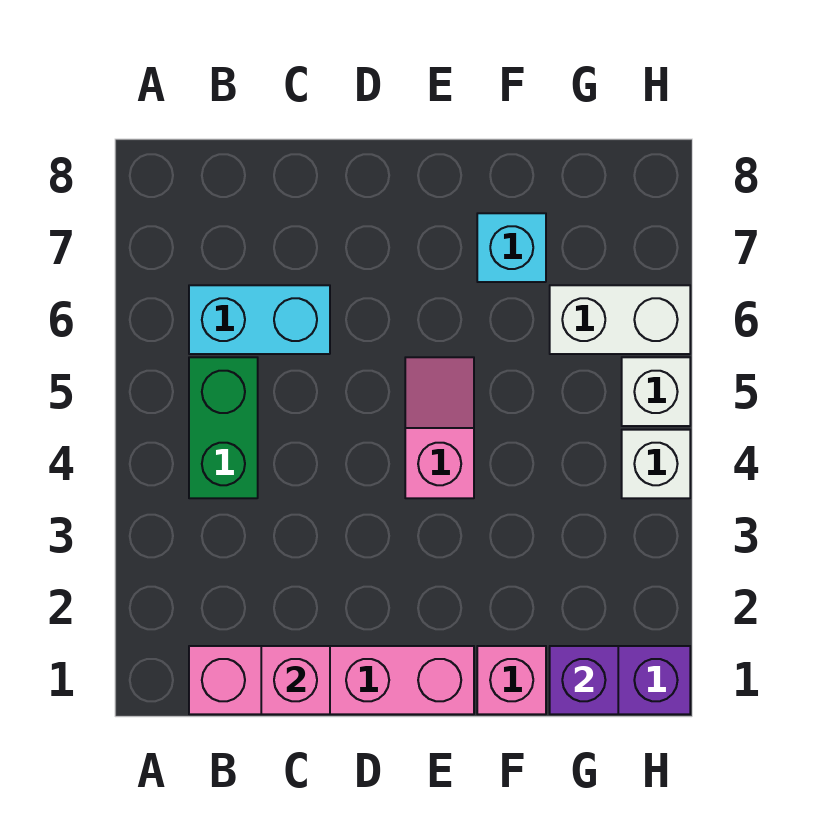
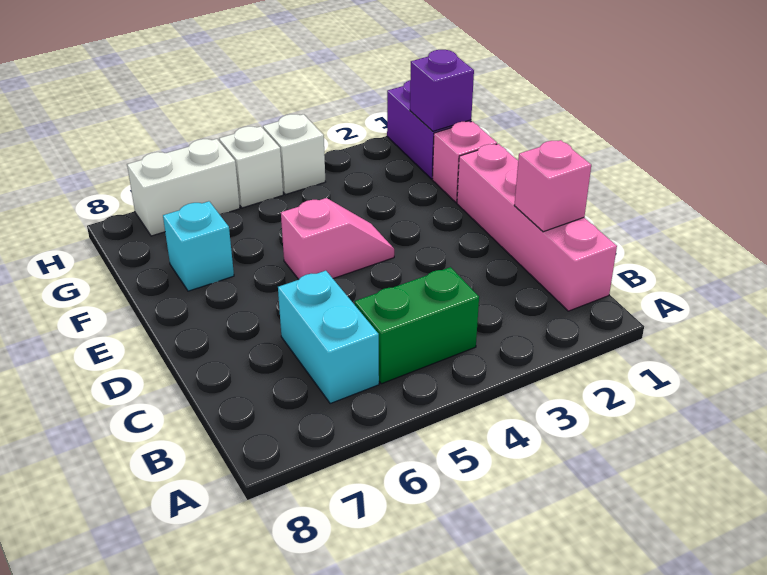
pink slope E4:E5 level 1 top 4 -> pink slope E4:E5 level 1 top 5
white brick G6:H6 level 1 -> white brick H6:H7 level 1

